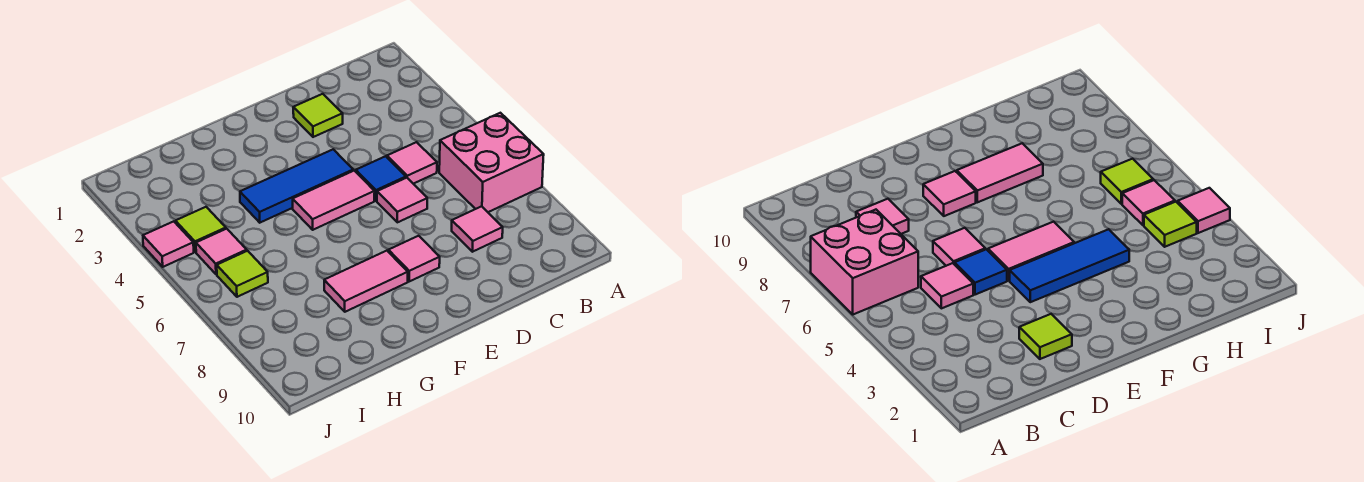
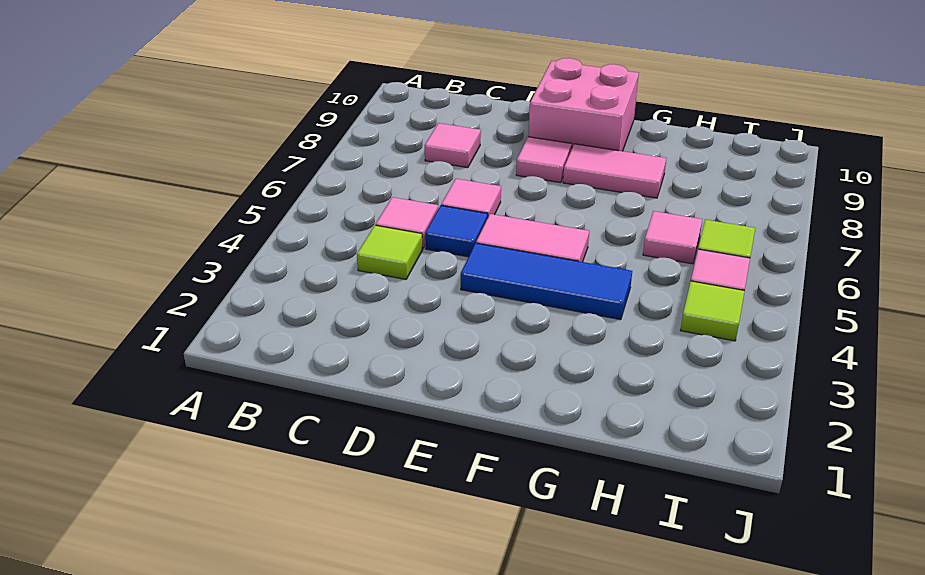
pink brick A6:B7 level 1 -> pink brick E9:F10 level 1
lime tile D2 level 1 -> lime tile C4 level 1
pink tile J4 level 1 -> pink tile H6 level 1

